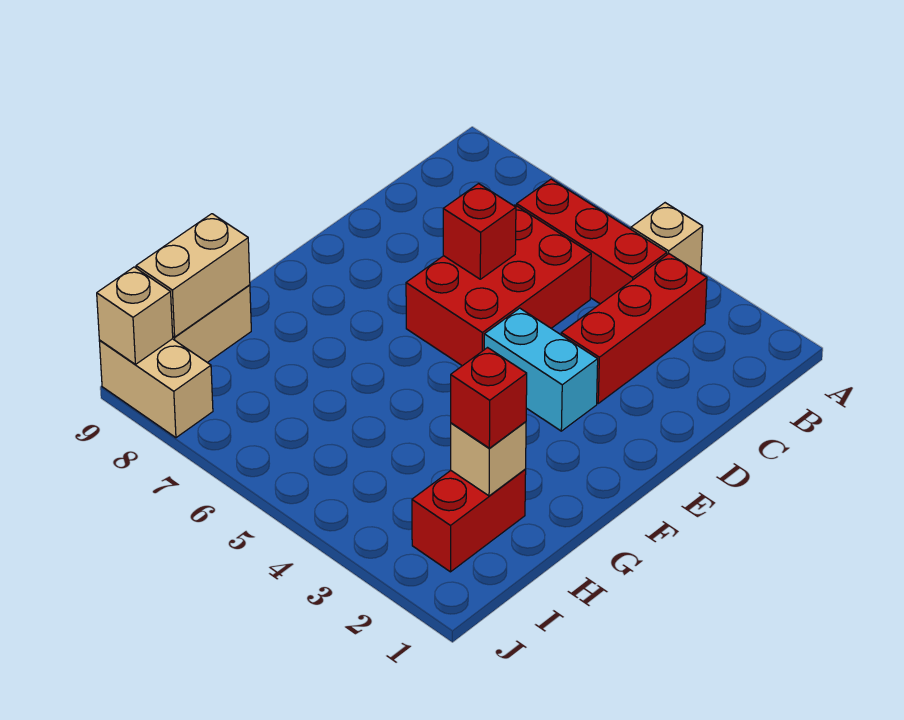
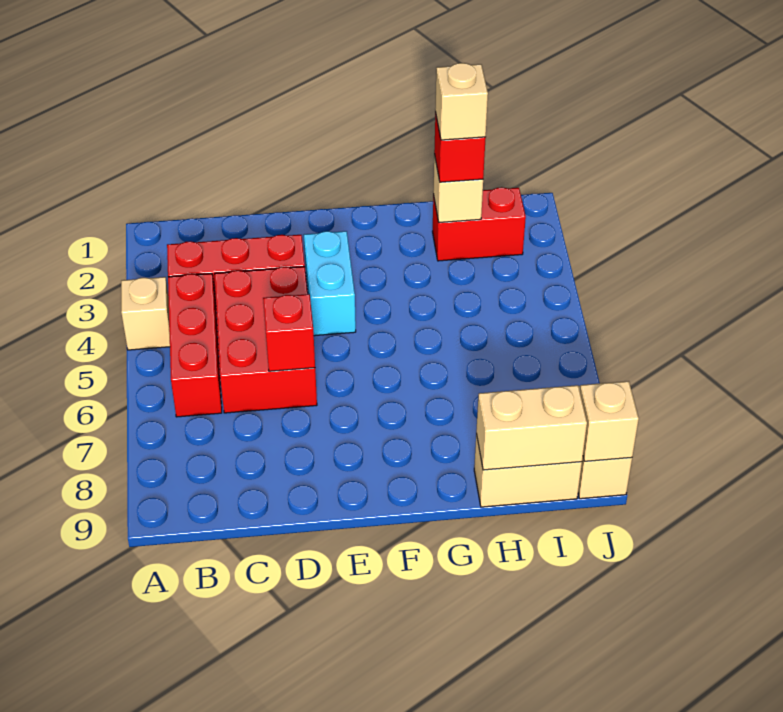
red brick C5:E6 level 1 -> red brick C4:D6 level 1
none -> tan brick H2 level 4

